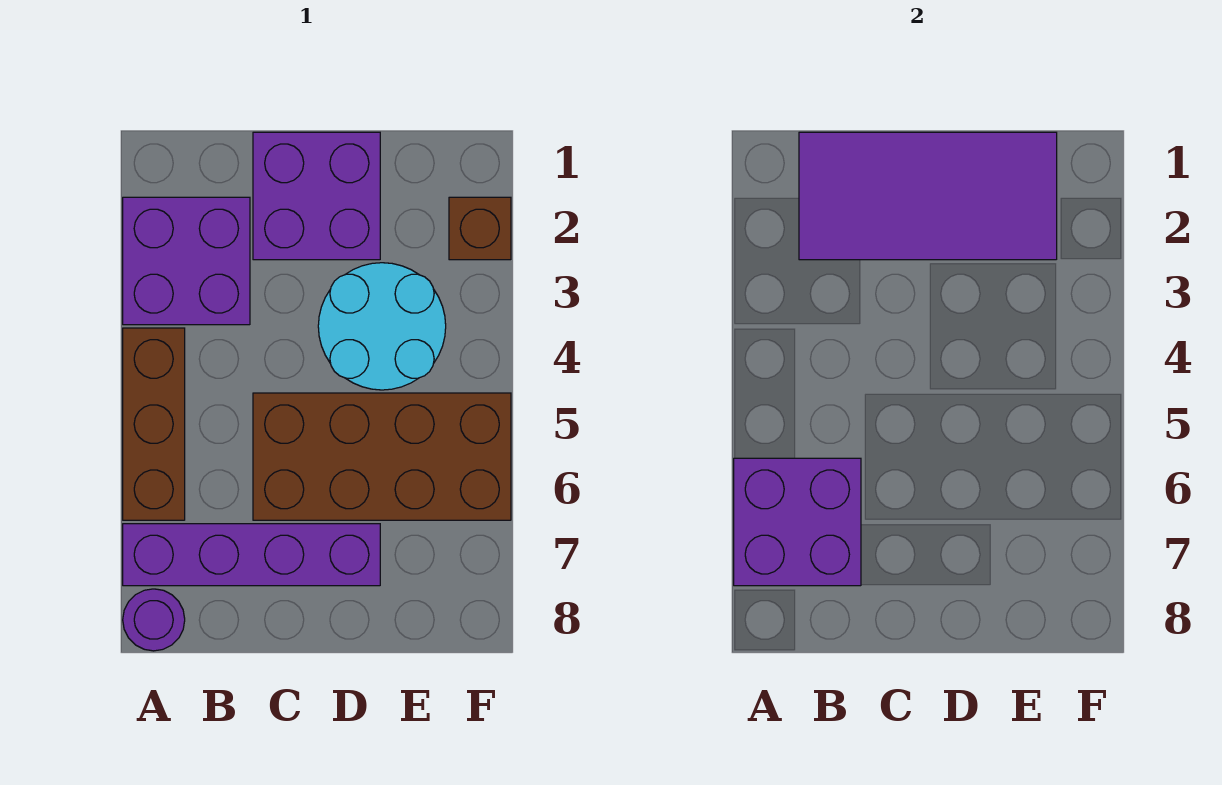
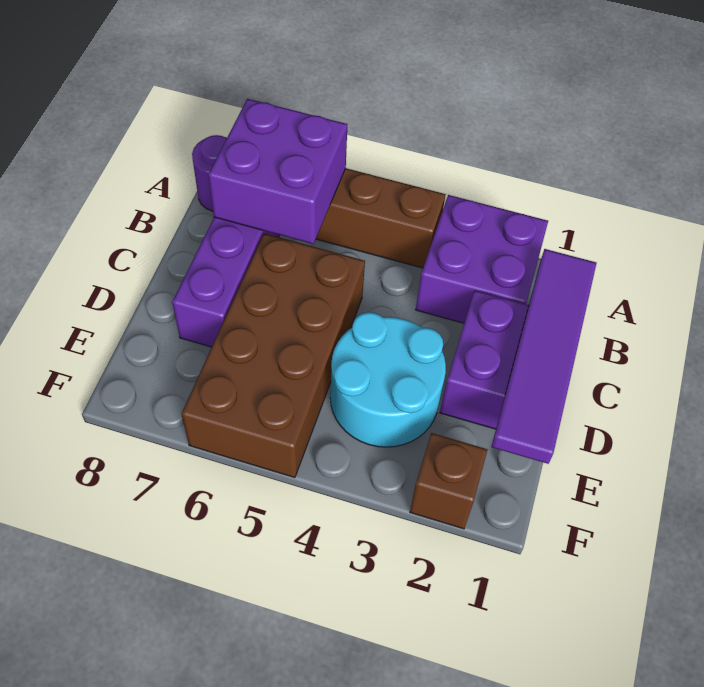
purple tile B1:E2 level 2 -> purple tile B1:E1 level 2

